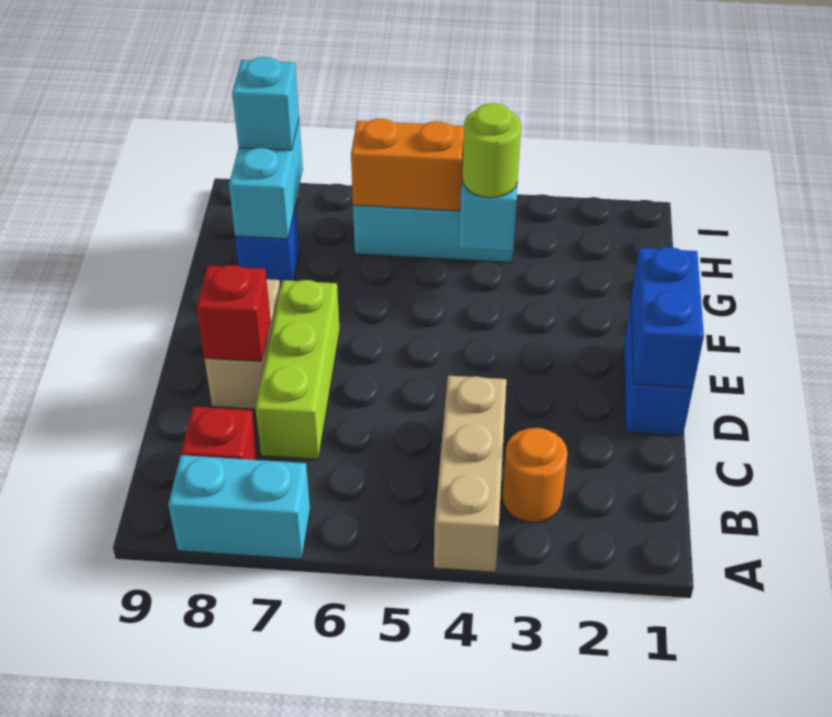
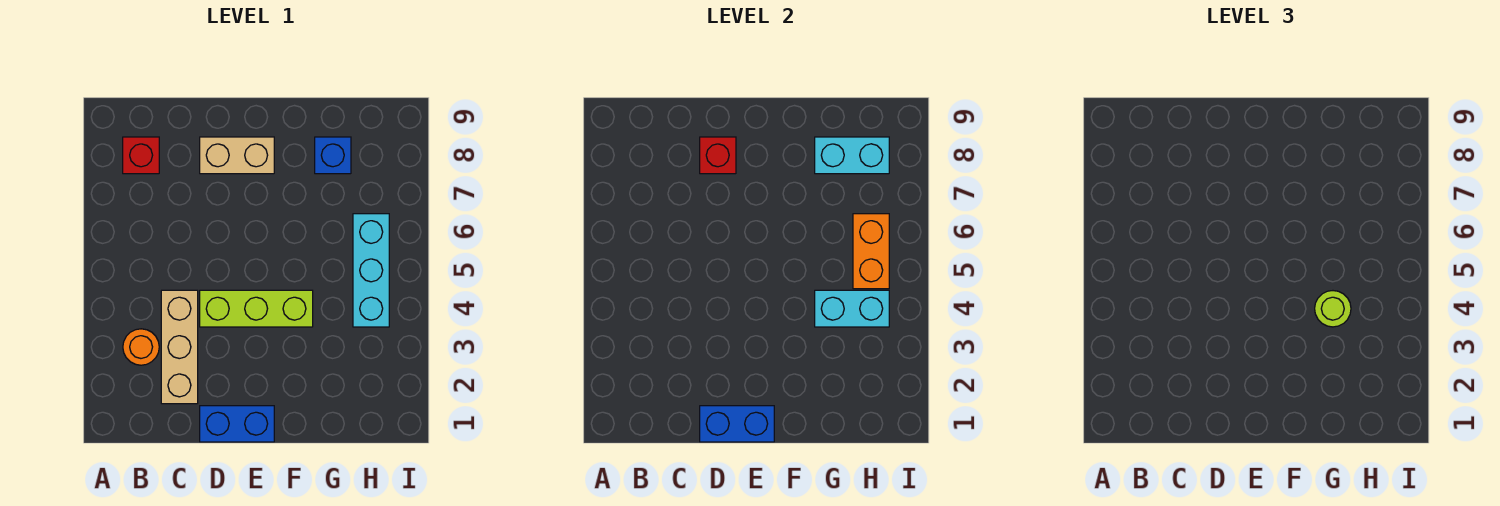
tan brick A4:C4 level 1 -> tan brick C2:C4 level 1
cyan brick A7:A8 level 1 -> none
lime brick C7:E7 level 1 -> lime brick D4:F4 level 1
cyan brick H8 level 3 -> none

